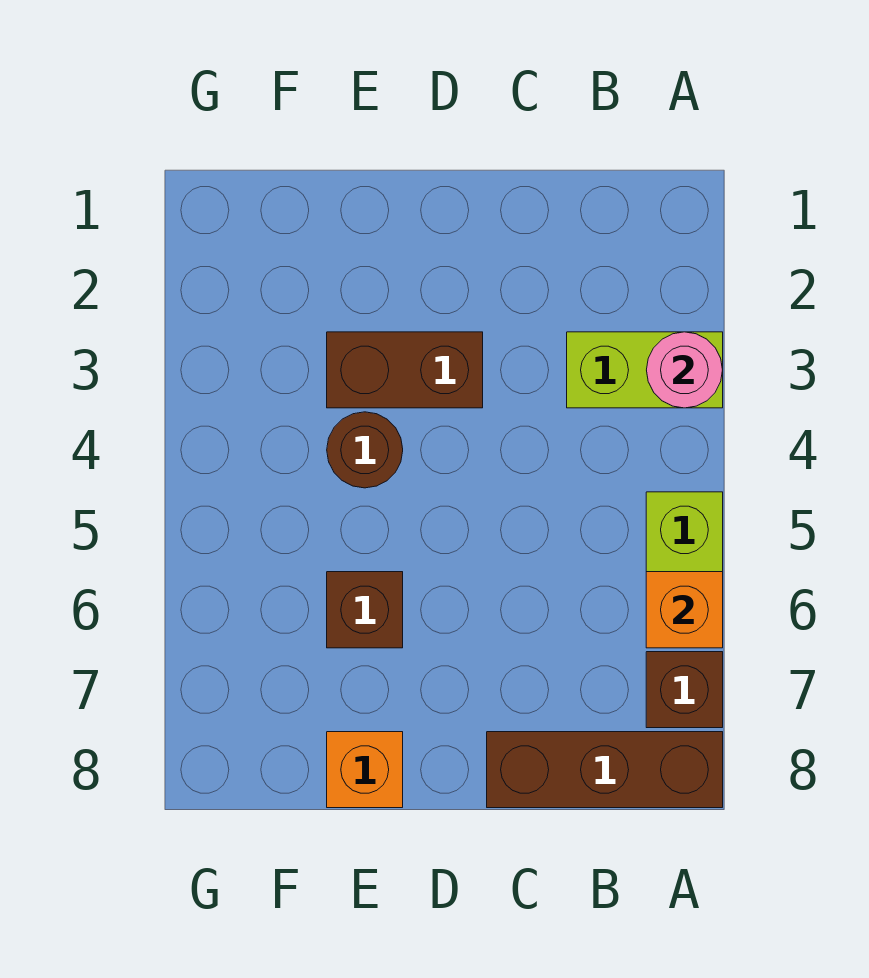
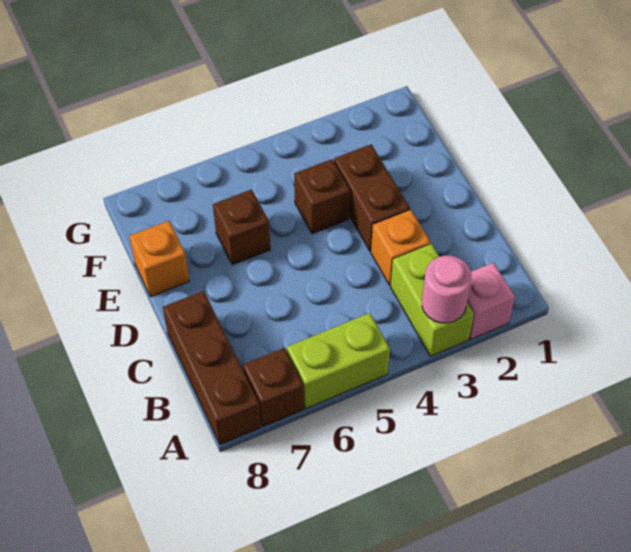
none -> pink brick A2 level 1
orange brick A6 level 2 -> orange brick C3 level 1
brown round brick E4 level 1 -> brown brick E4 level 1

